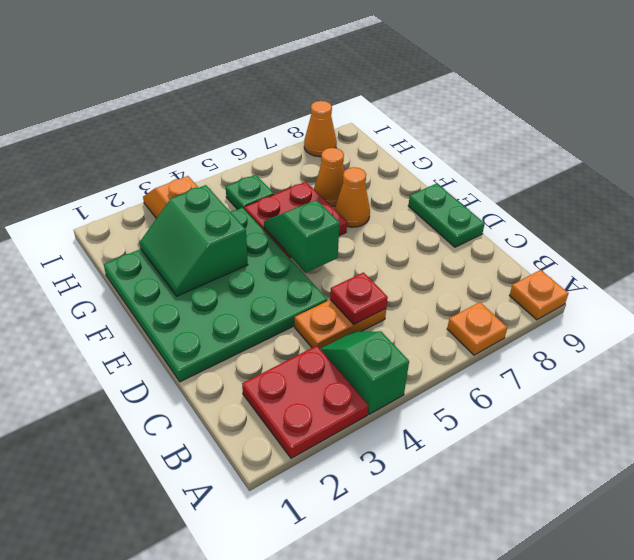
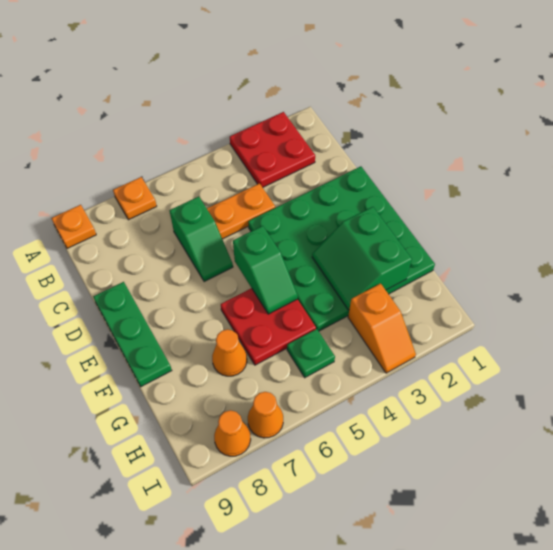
green slope A4:B4 level 1 top A -> green slope C6:D6 level 1 top C
red plate C5 level 2 -> none
green plate D9:E9 level 1 -> green plate D9:F9 level 1
green slope F2:G3 level 2 top 3 -> green slope F2:G3 level 2 top 2
orange cone F7 level 1 -> orange cone I7 level 1

